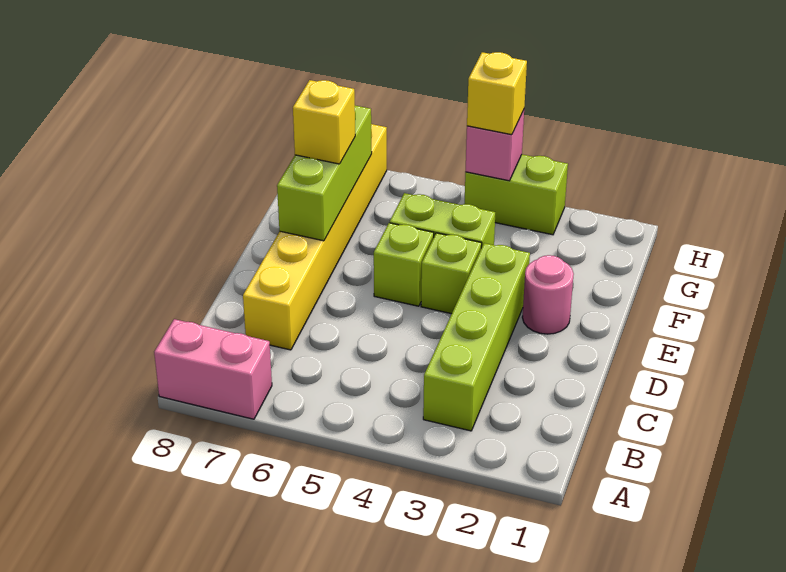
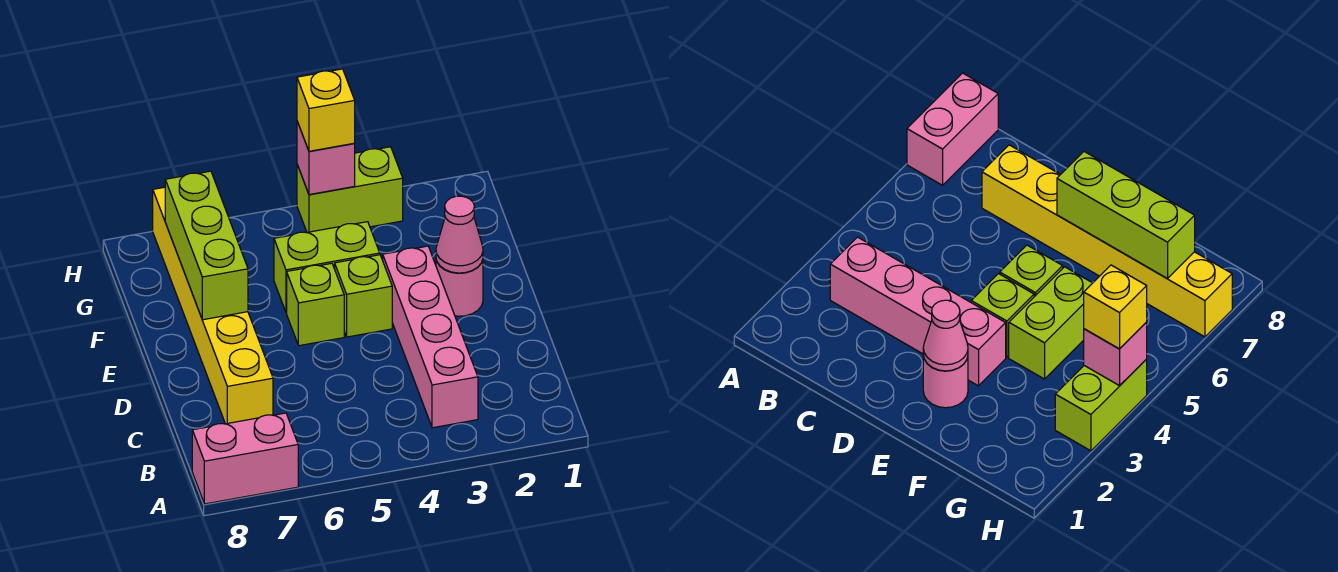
lime brick B3:E3 level 1 -> pink brick B3:E3 level 1
none -> pink cone E2 level 2
yellow brick F7 level 3 -> none

